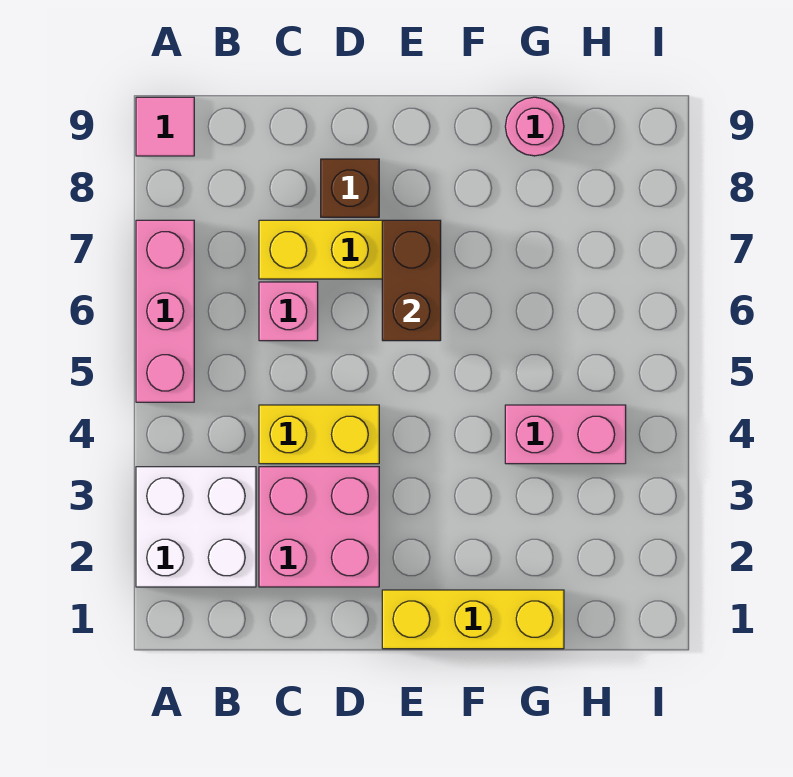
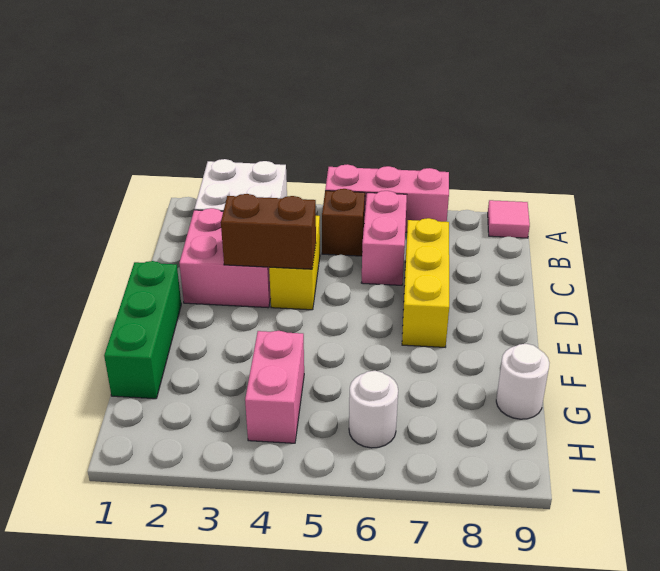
pink brick C6 level 1 -> pink brick B6:C6 level 1
brown brick D8 level 1 -> brown brick B5 level 1
yellow brick E1:G1 level 1 -> green brick E1:G1 level 1
brown brick E6:E7 level 2 -> brown brick D3:D4 level 2
pink round brick G9 level 1 -> white round brick G9 level 1
none -> white round brick H6 level 1

